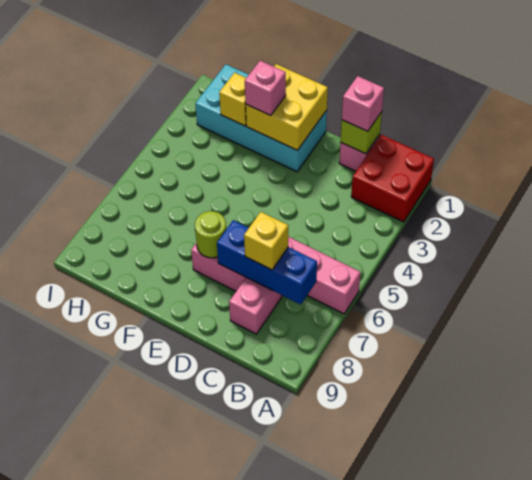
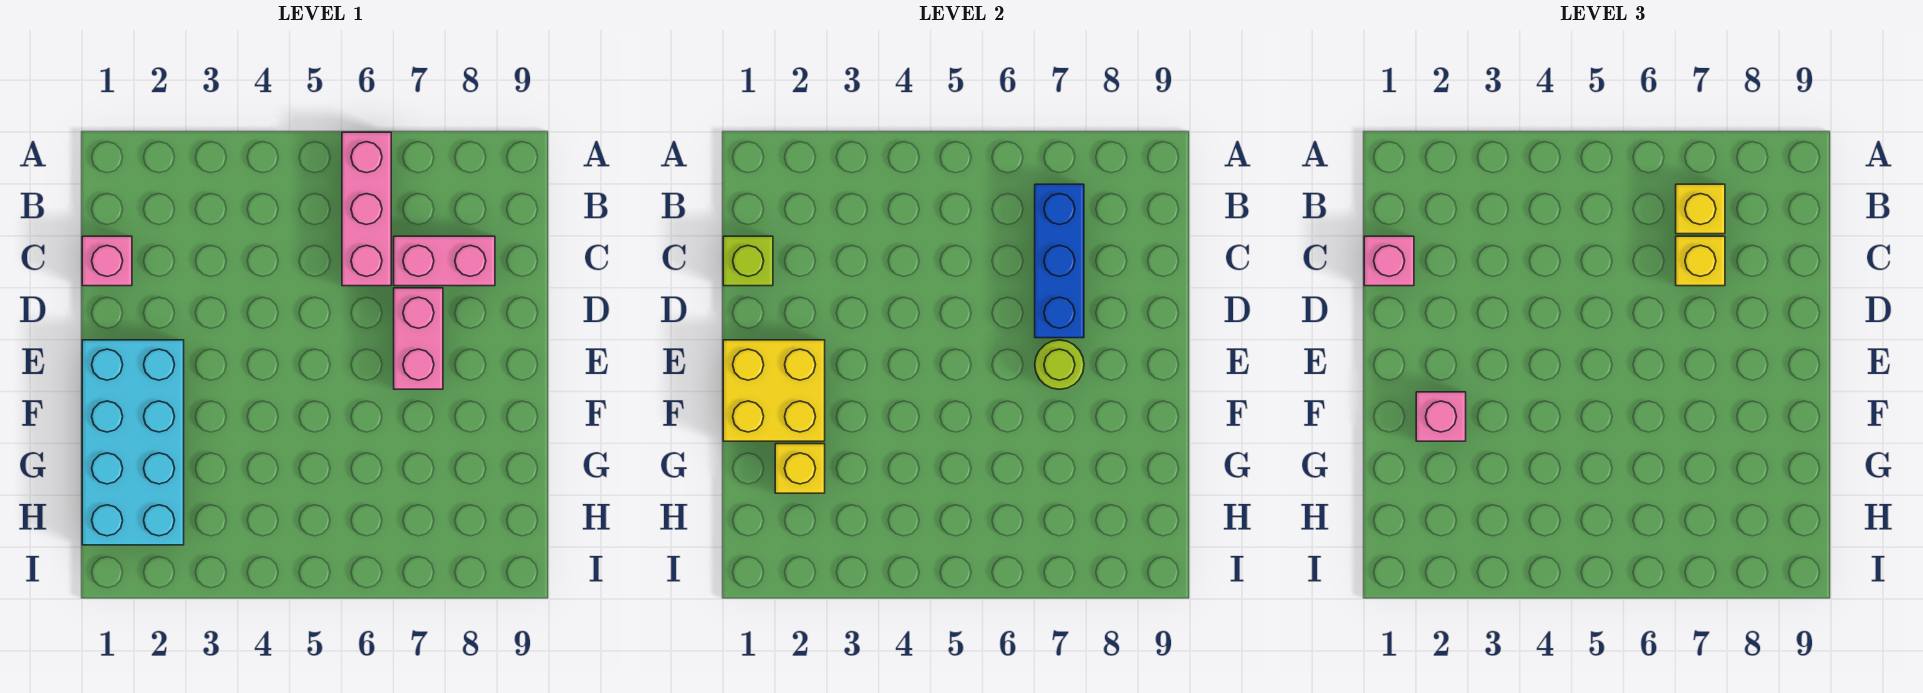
red brick A1:B2 level 1 -> none
none -> yellow brick B7 level 3

